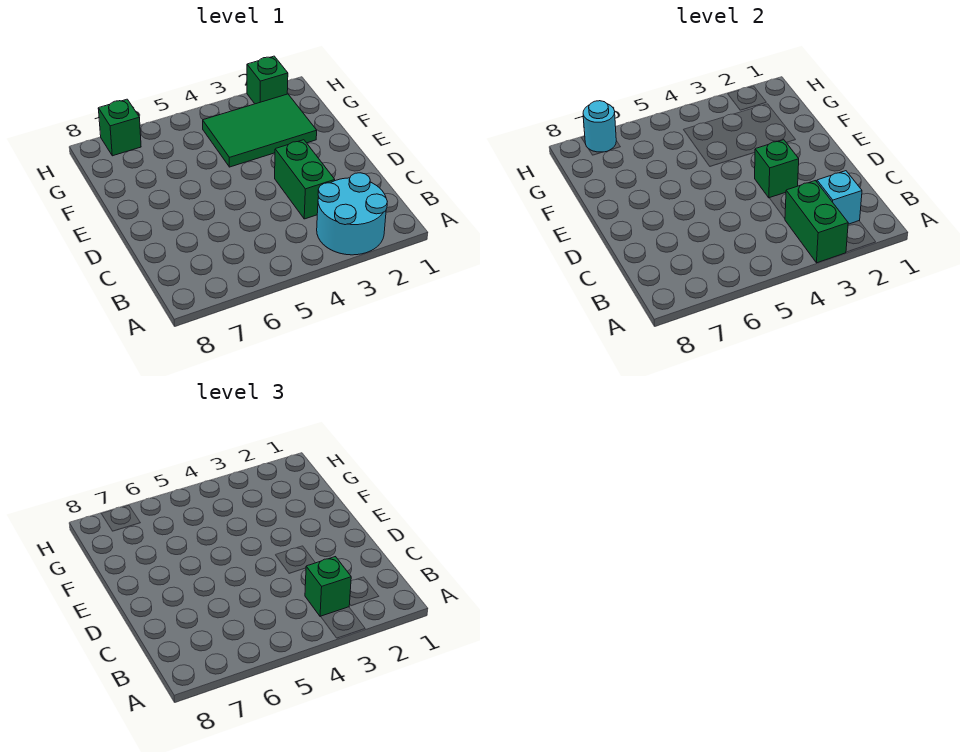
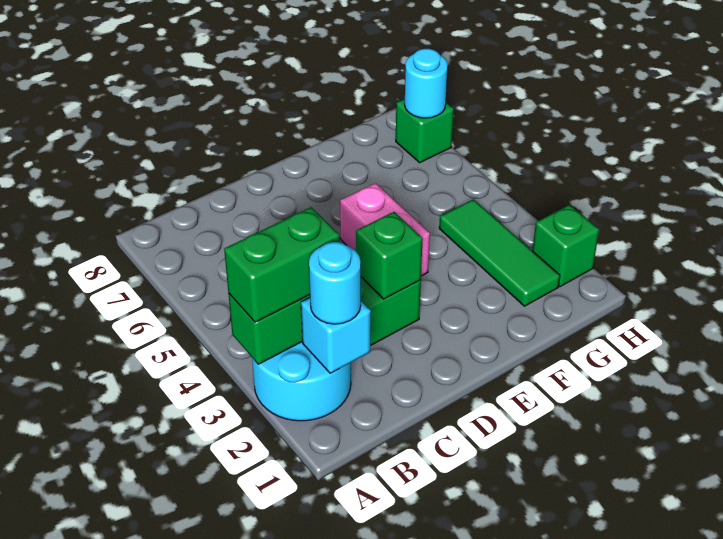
none -> cyan round brick B2 level 3
green brick B3 level 3 -> green brick A3:B3 level 3
none -> pink brick E4:E5 level 1
green tile F2:G4 level 1 -> green tile G2:G4 level 1

